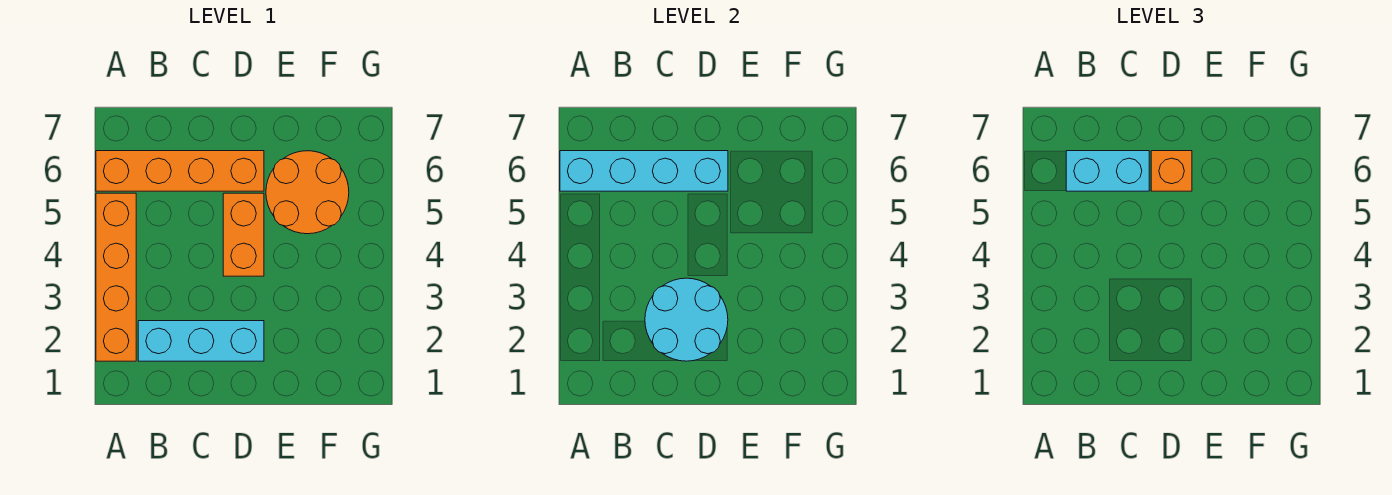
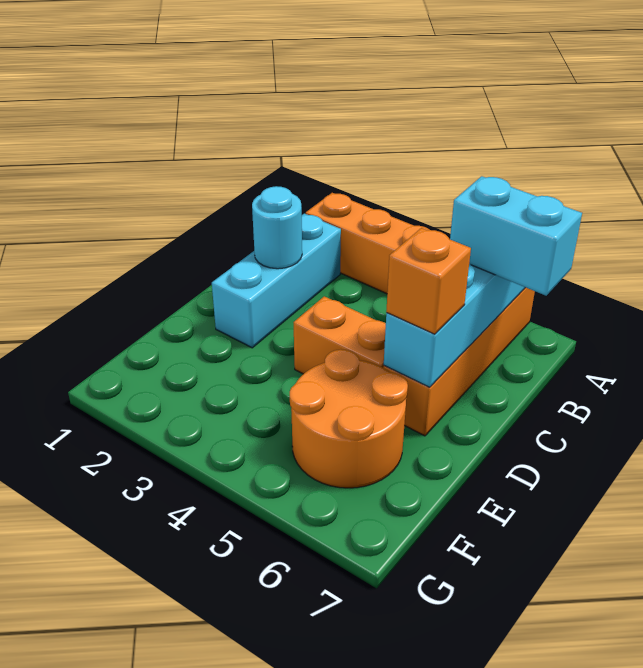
cyan brick B6:C6 level 3 -> cyan brick B6:B7 level 3
cyan round brick C2:D3 level 2 -> cyan round brick C2 level 2

